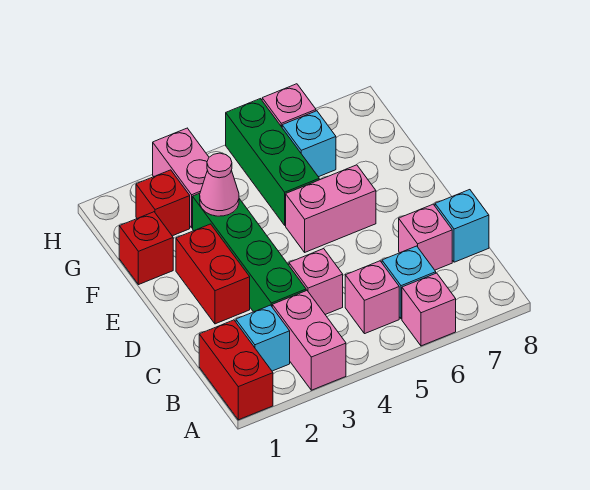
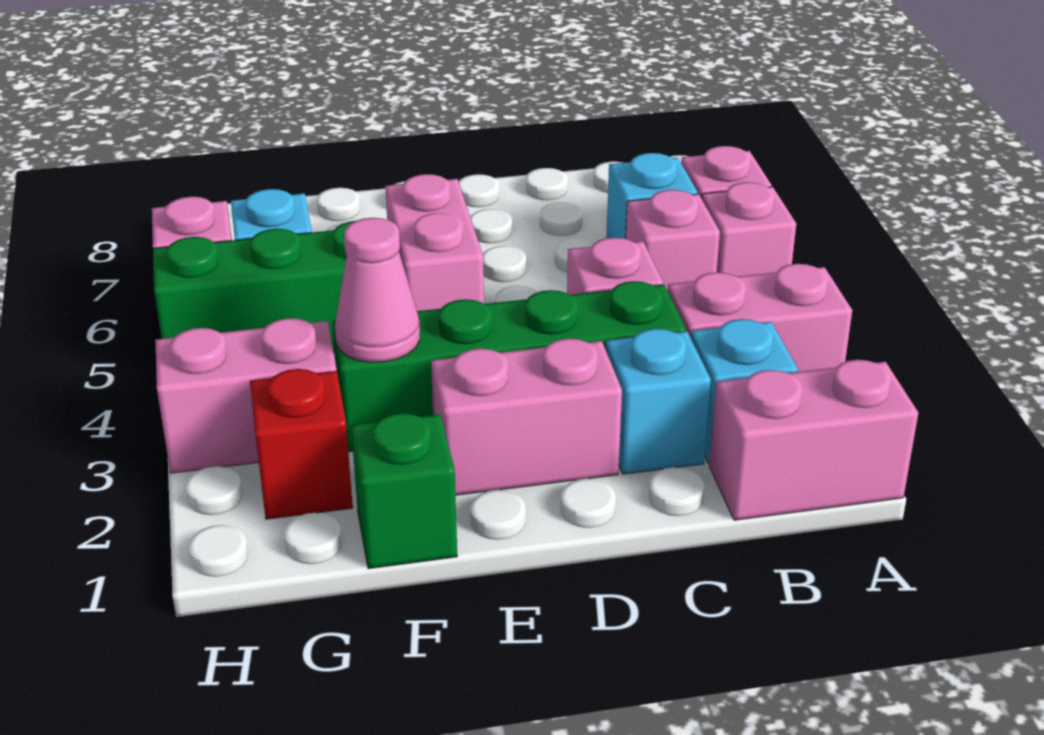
red brick A1:B1 level 1 -> pink brick A1:B1 level 1
pink brick C7 level 1 -> pink brick A5 level 1
cyan brick C8 level 1 -> cyan brick C2 level 1
red brick D2:E2 level 1 -> pink brick D2:E2 level 1
red brick F1 level 1 -> green brick F1 level 1

